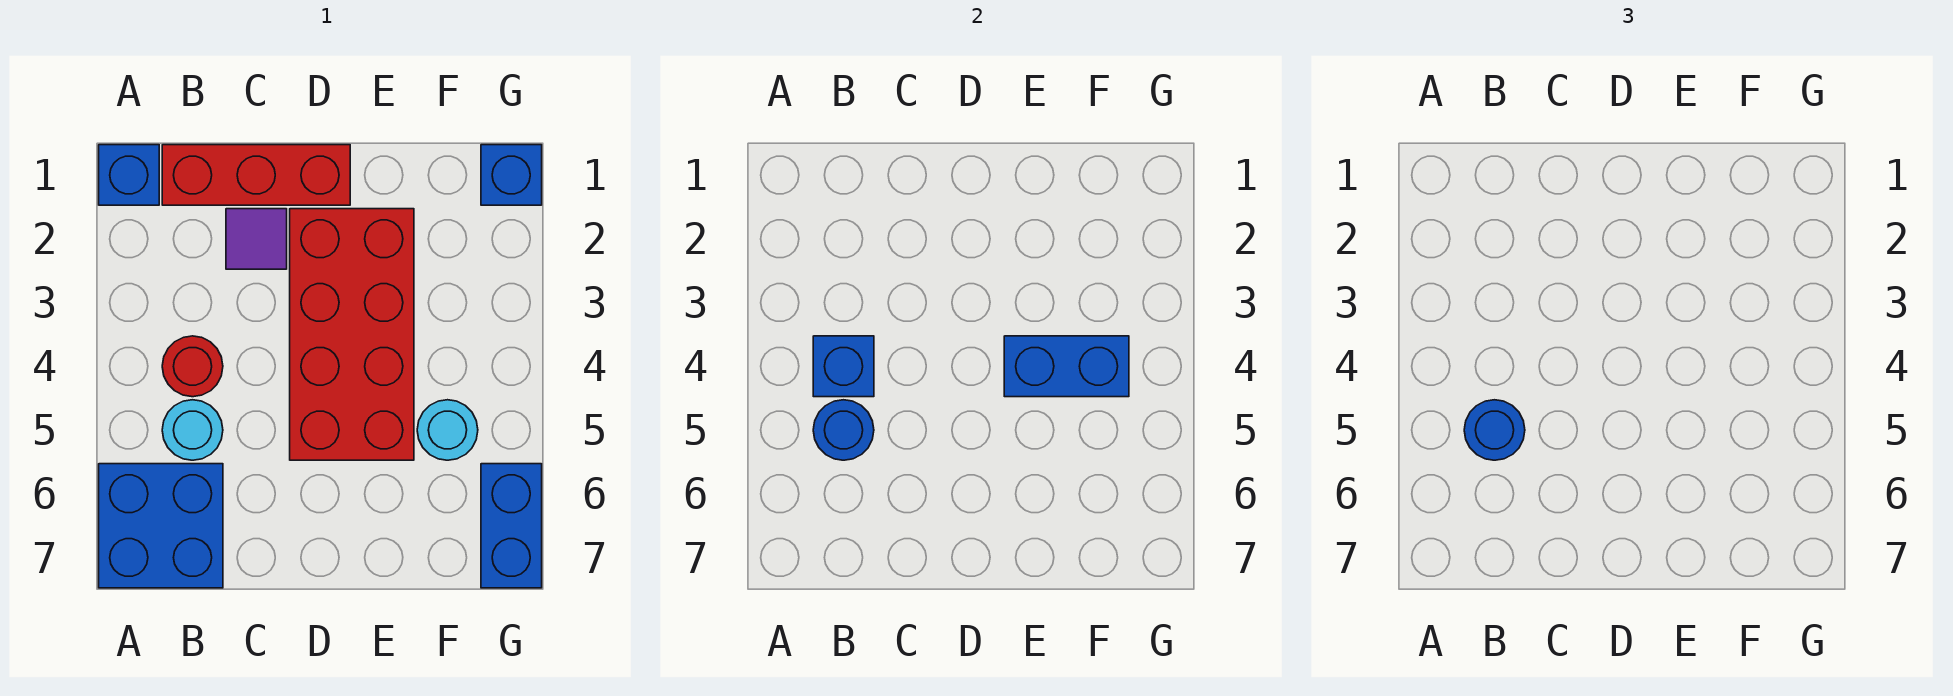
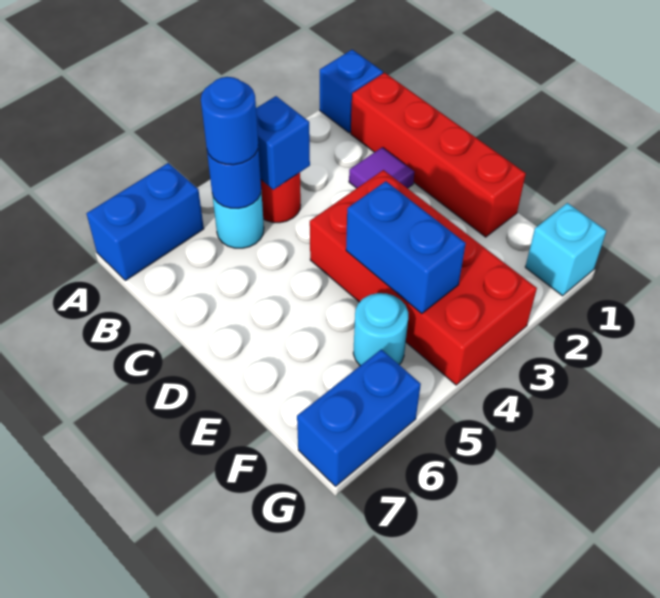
blue brick A6:B7 level 1 -> blue brick A6:A7 level 1
red brick B1:D1 level 1 -> red brick B1:E1 level 1
red brick D2:E5 level 1 -> red brick D3:G4 level 1
blue brick G1 level 1 -> cyan brick G1 level 1

